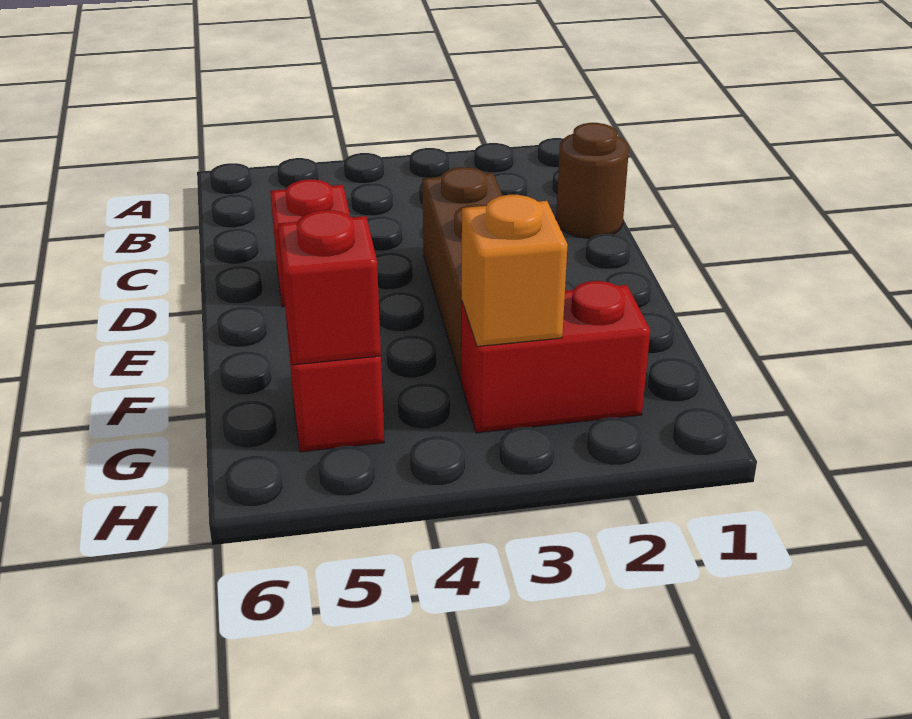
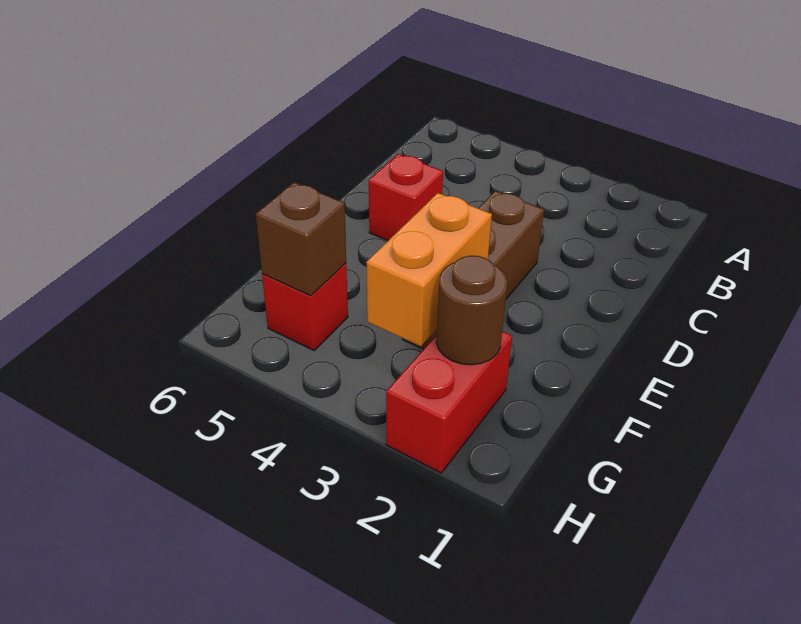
brown round brick C1 level 1 -> brown round brick G2 level 2
red brick G2:G3 level 1 -> red brick G2:H2 level 1
orange brick G3 level 2 -> orange brick F3:G3 level 2
red brick G5 level 2 -> brown brick G5 level 2

